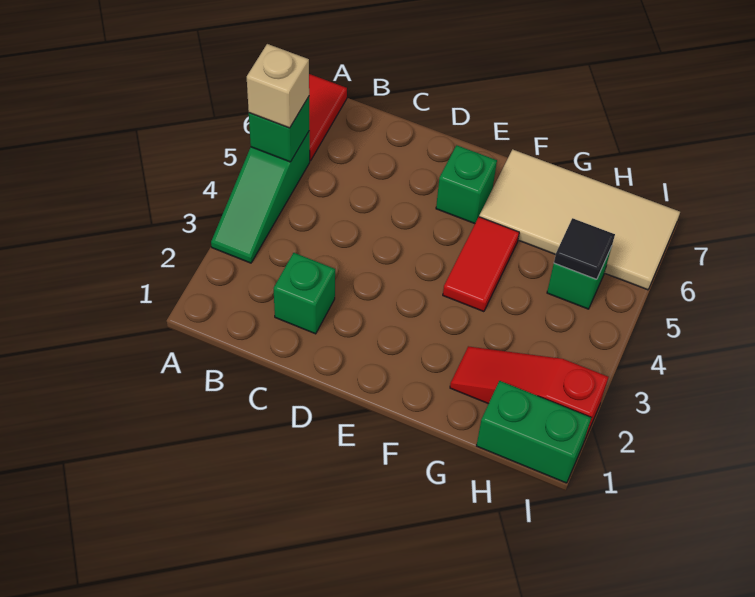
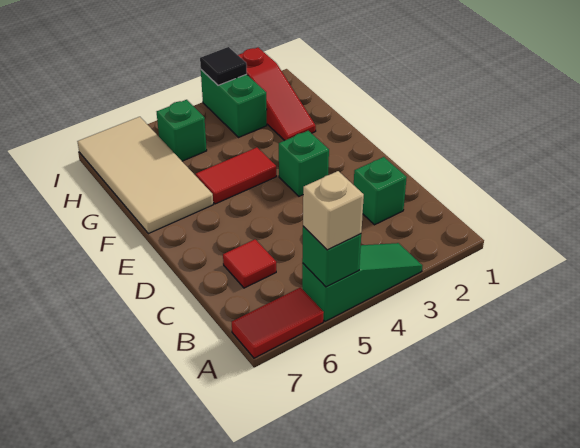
none -> red tile C6 level 1
green brick E6 level 1 -> green brick E3 level 1
green brick H1:I1 level 1 -> green brick H3:I3 level 1
black tile H5 level 2 -> black tile I3 level 2

